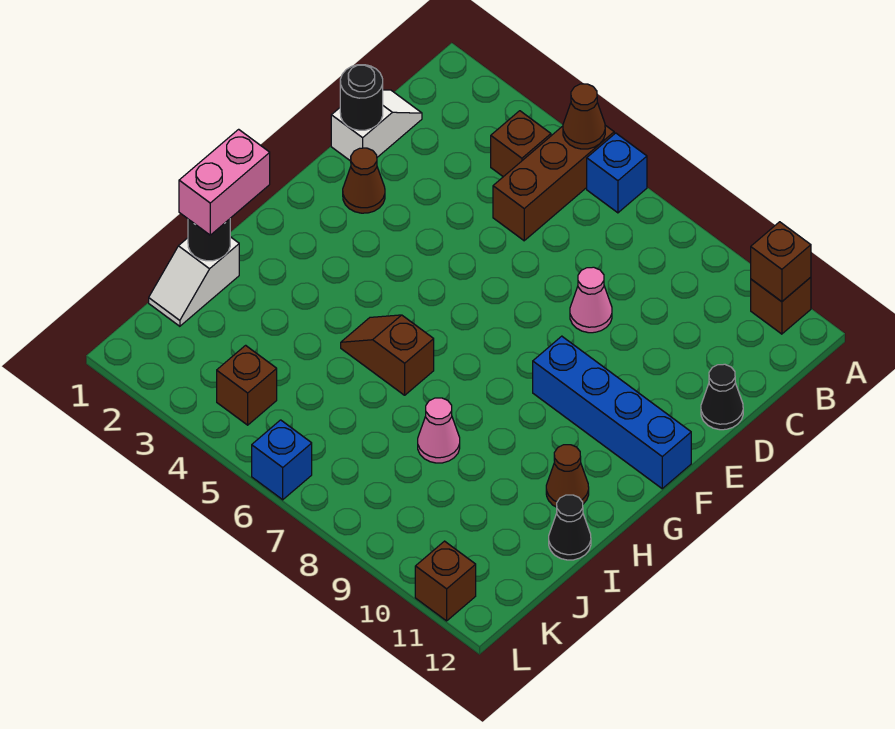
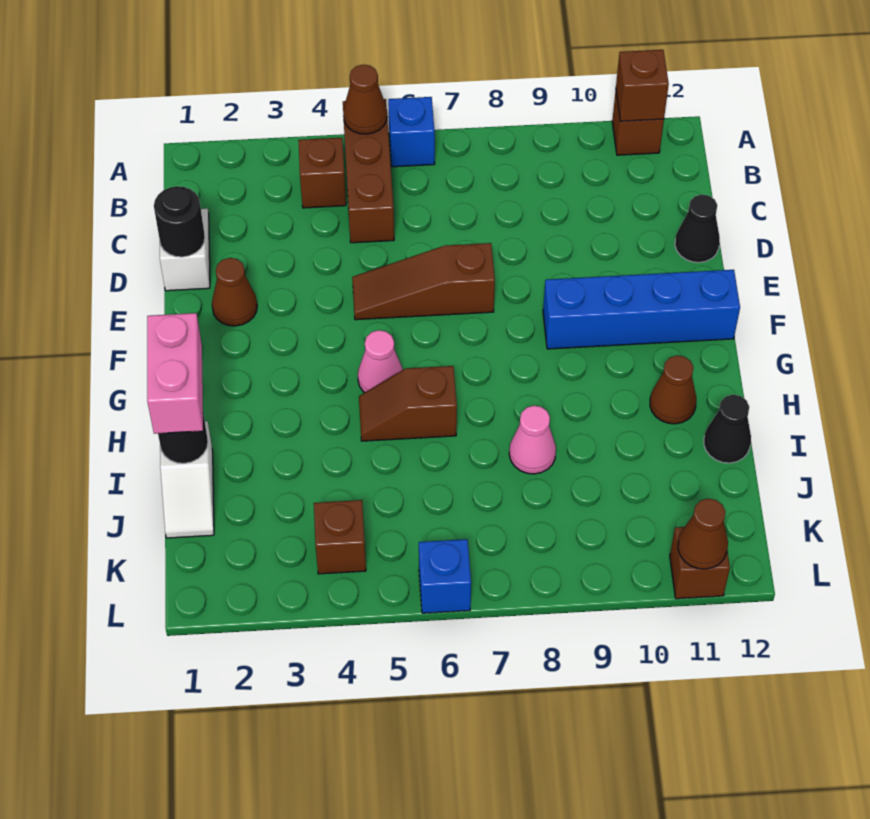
pink cone D8 level 1 -> pink cone G5 level 1
none -> brown slope E5:E7 level 1 top 7
none -> brown cone L11 level 2

